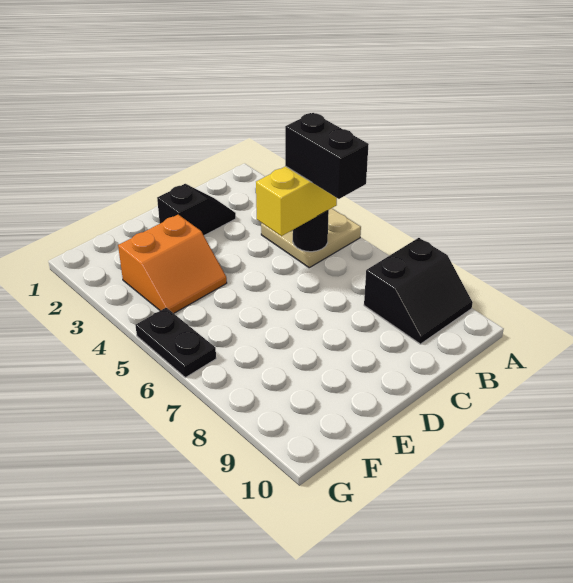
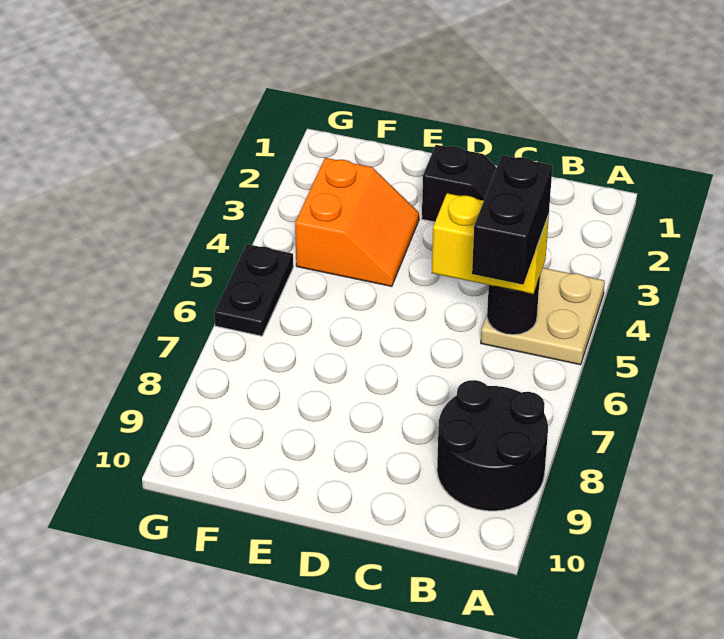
black slope A8:B9 level 1 top 8 -> black round brick A8:B9 level 1
orange slope E3:F4 level 1 top 3 -> orange slope E3:F4 level 1 top F

